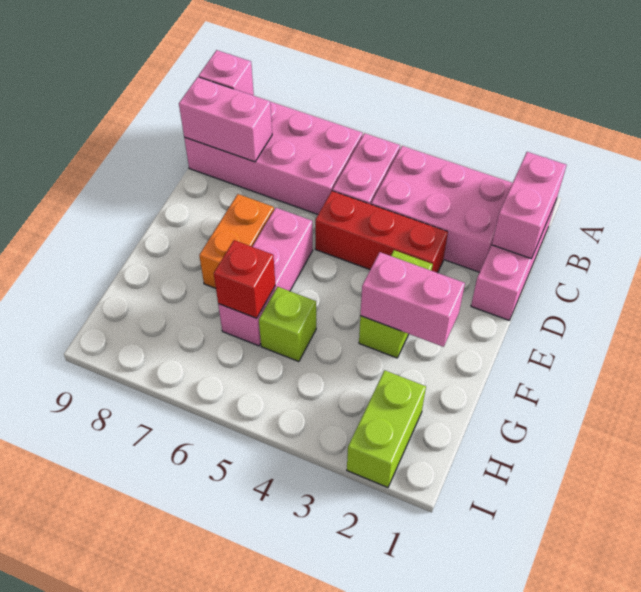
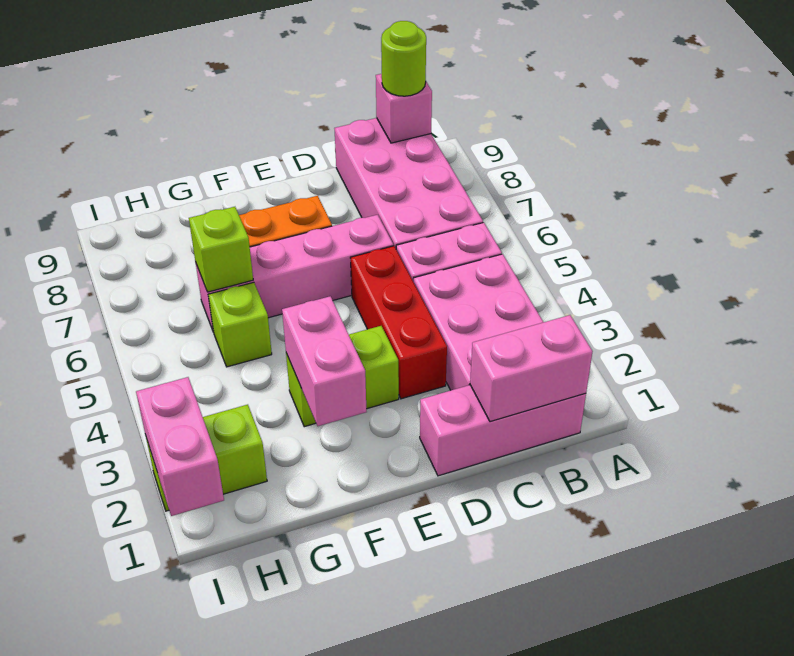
none -> lime round brick B9 level 3
pink brick C8:C9 level 2 -> pink brick I1:I2 level 2
pink brick E6:G6 level 1 -> pink brick D6:G6 level 1
red brick G6 level 2 -> lime brick G6 level 2

